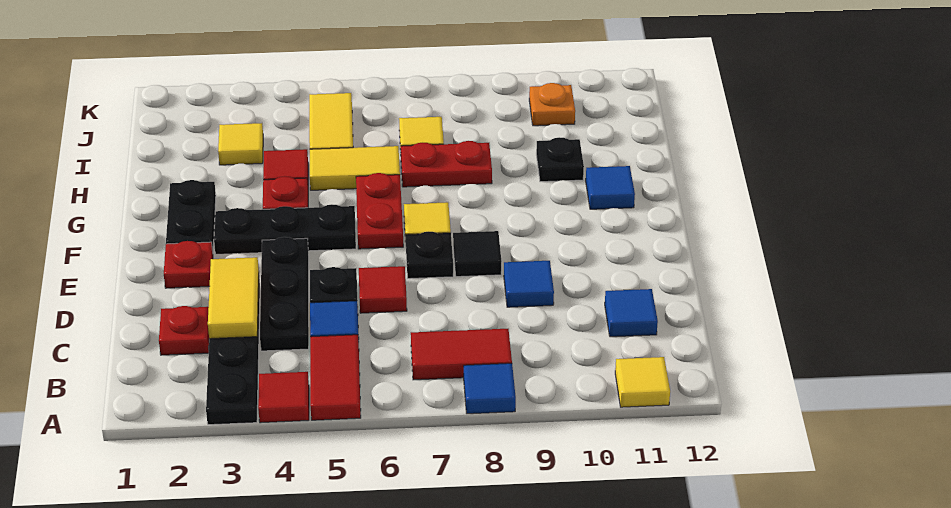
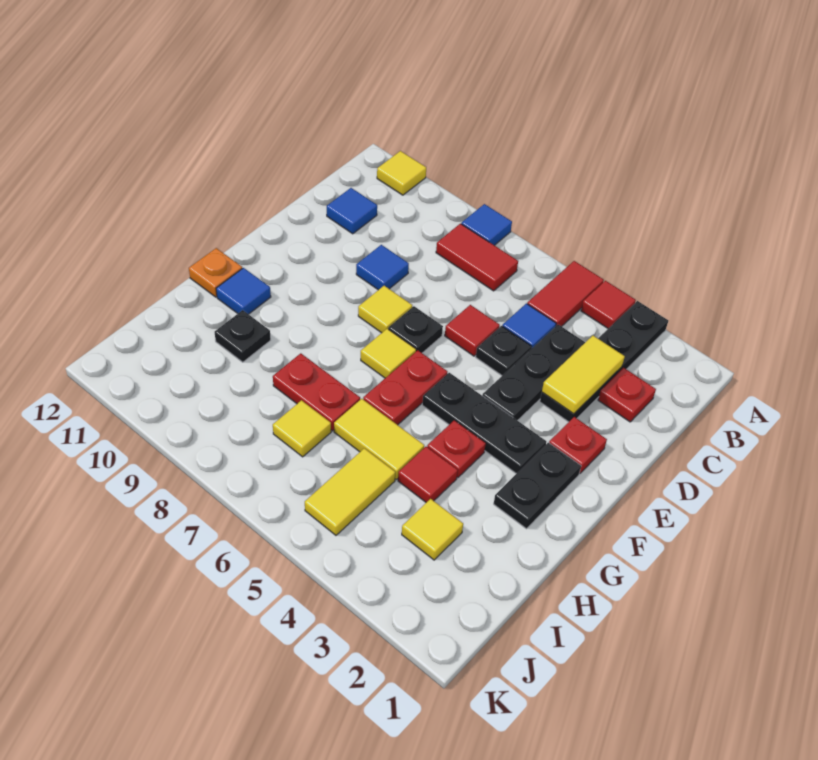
black tile E8 level 1 -> yellow tile E8 level 1
orange plate J10 level 1 -> orange plate G12 level 1

